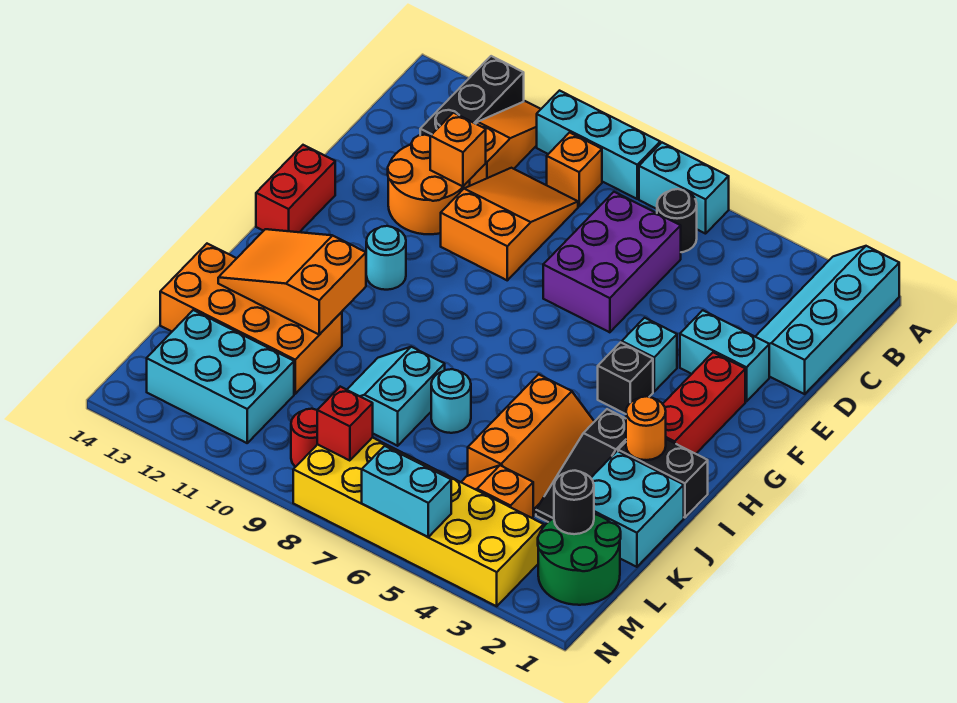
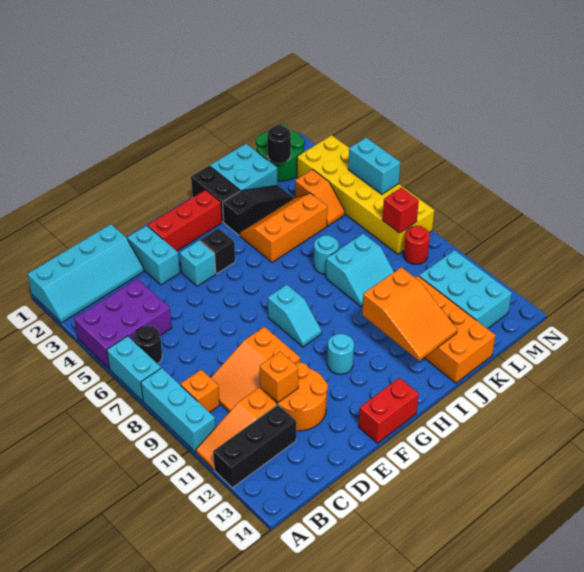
purple brick C6:E7 level 1 -> purple brick A4:C5 level 1
none -> cyan slope G8:G9 level 1 top 8
orange round brick I2 level 2 -> none

